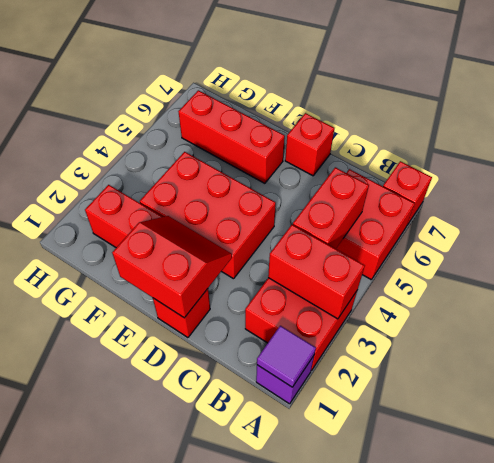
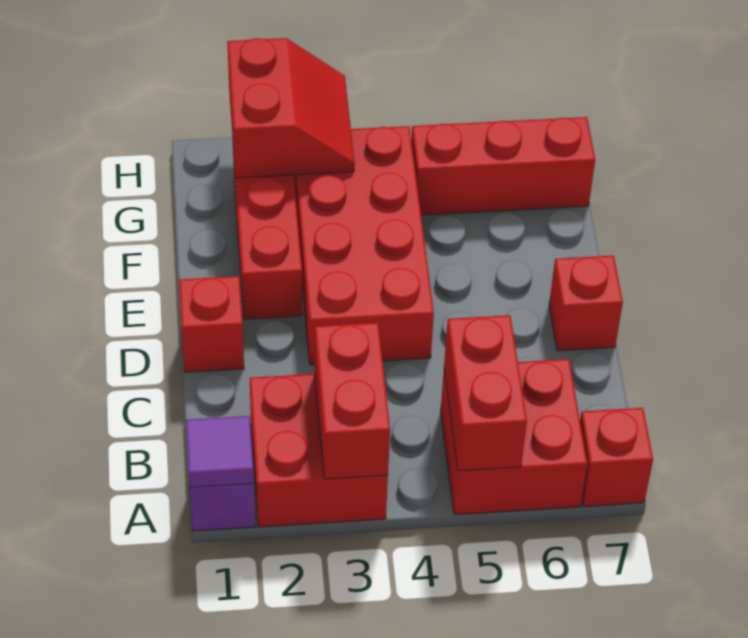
red brick B4:B5 level 2 -> red brick A5:B5 level 2
red slope D1:E2 level 2 top 1 -> red slope G2:H3 level 2 top 2
red brick D3:F4 level 1 -> red brick D3:G4 level 1
red brick E6:G6 level 1 -> red brick G5:G7 level 1

